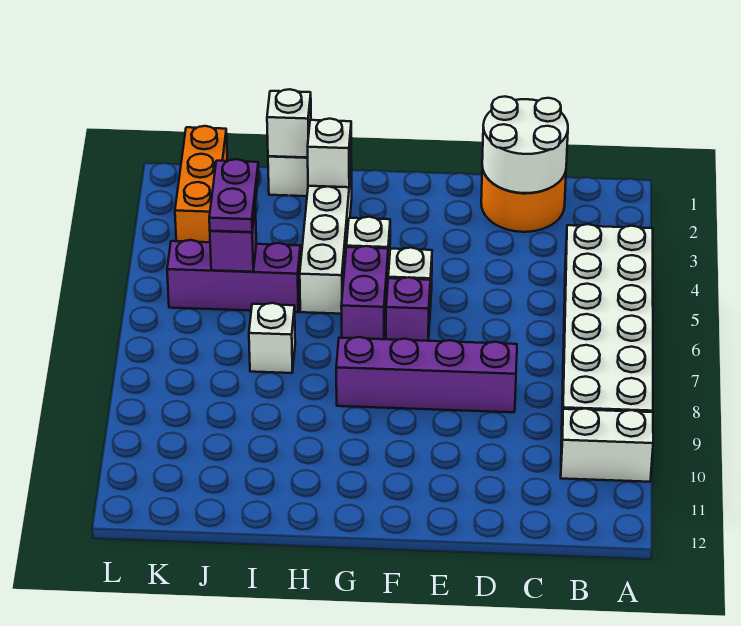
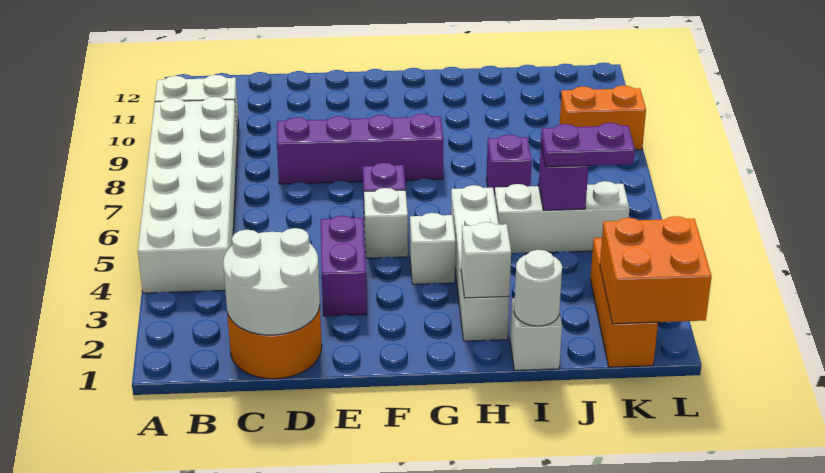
purple brick G5:G6 level 1 -> purple brick E3:E4 level 1
white brick I1 level 2 -> white round brick I1 level 2
purple brick I5:K5 level 1 -> white brick I5:K5 level 1
white brick I7 level 1 -> purple brick I7 level 1
purple plate J4:J5 level 3 -> purple plate J5:K5 level 3
none -> orange brick K1:L2 level 2
none -> orange brick K9:L9 level 1

